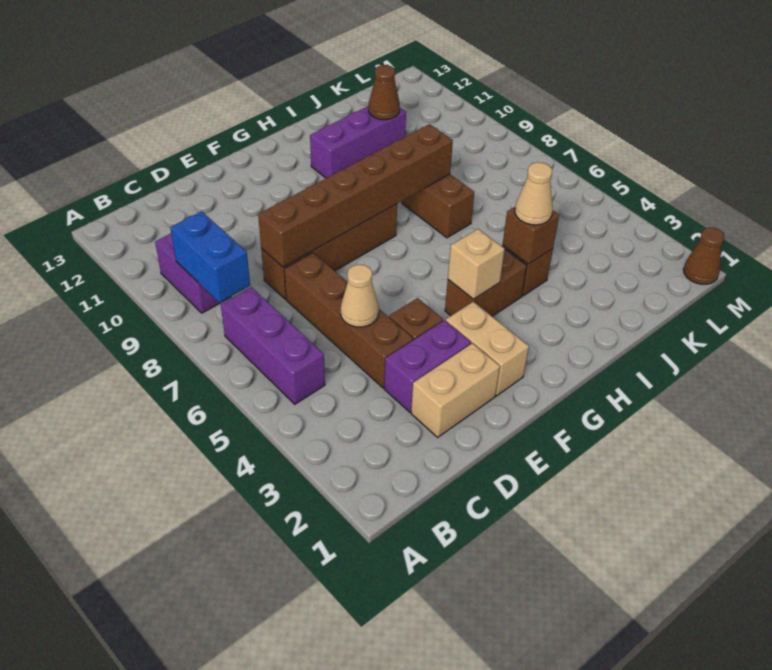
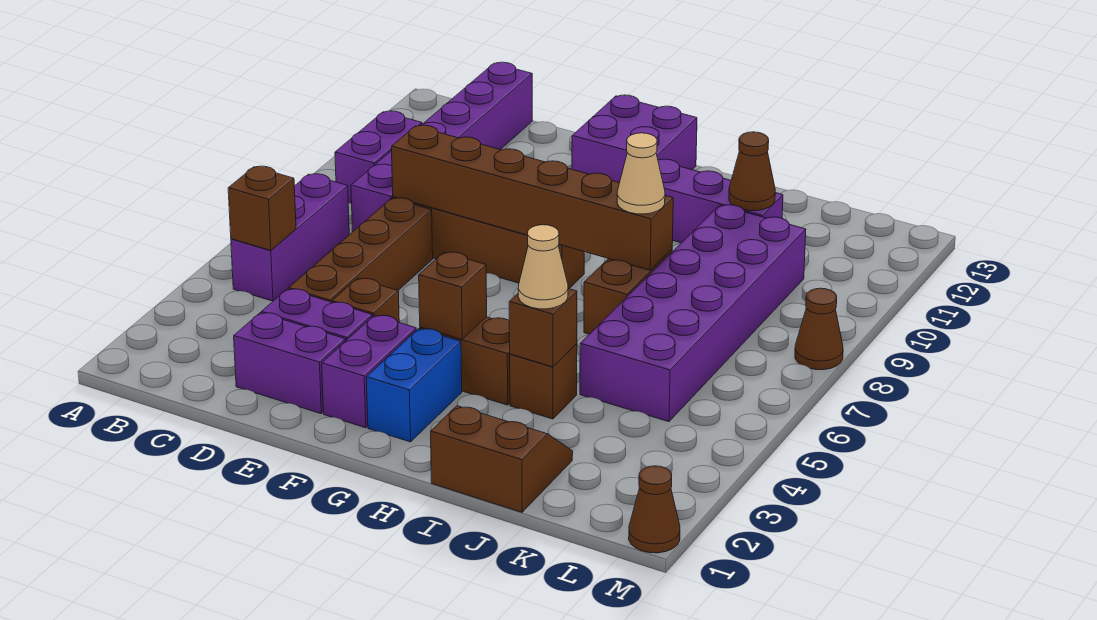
none -> brown brick B5 level 2
blue brick B8:B9 level 2 -> blue brick G2:G3 level 1
none -> purple brick C8:C13 level 1
tan brick D2:E2 level 1 -> purple brick D2:E2 level 1
tan cone D5 level 2 -> tan cone I8 level 3
tan brick F2:F3 level 1 -> purple brick F2:F3 level 1
none -> purple brick F12:G13 level 1
tan brick G4 level 2 -> brown brick G4 level 2
none -> brown slope I1:J2 level 1 top 1
none -> purple brick J5:K10 level 1
none -> brown cone M8 level 1

